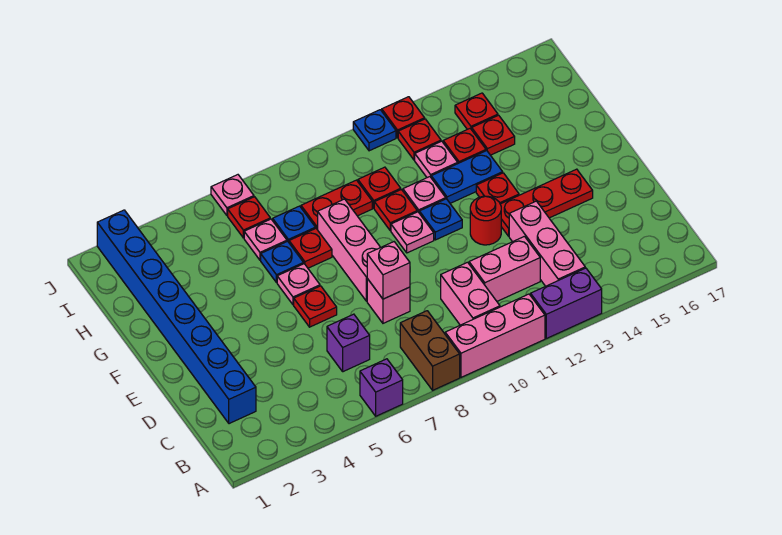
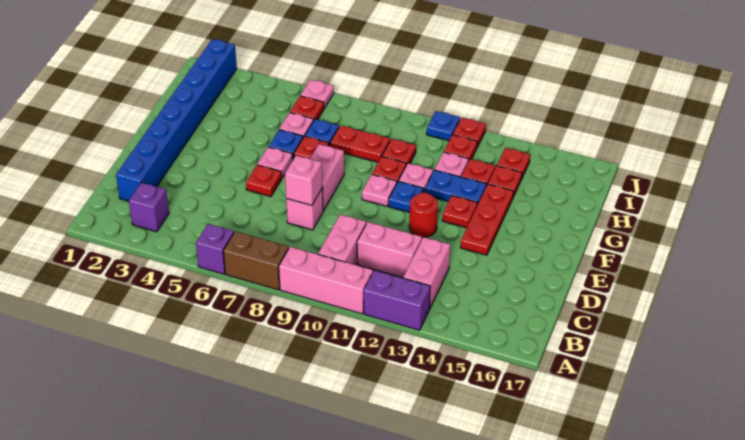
brown brick A8:B8 level 1 -> brown brick A7:A8 level 1
pink brick B13:D13 level 1 -> pink brick B13:C13 level 1
purple brick C6 level 1 -> purple brick B3 level 1
pink brick E8:G8 level 1 -> pink brick E8:F8 level 1
red plate E13:E15 level 1 -> red plate E14:G14 level 1

